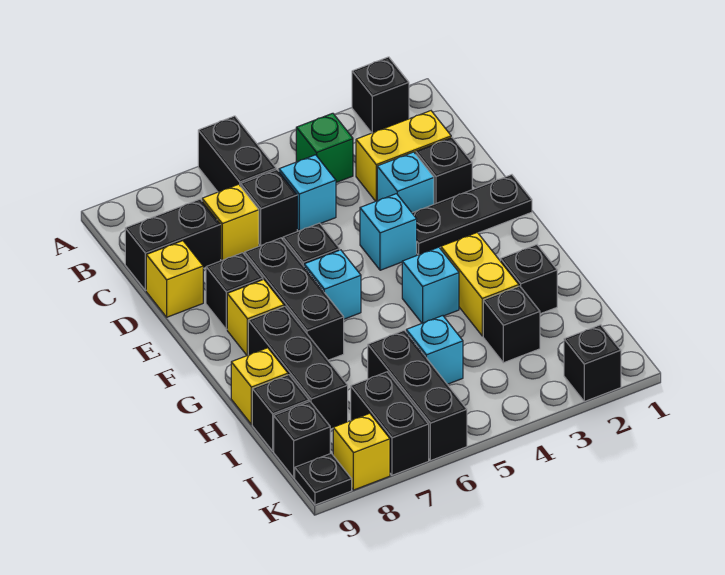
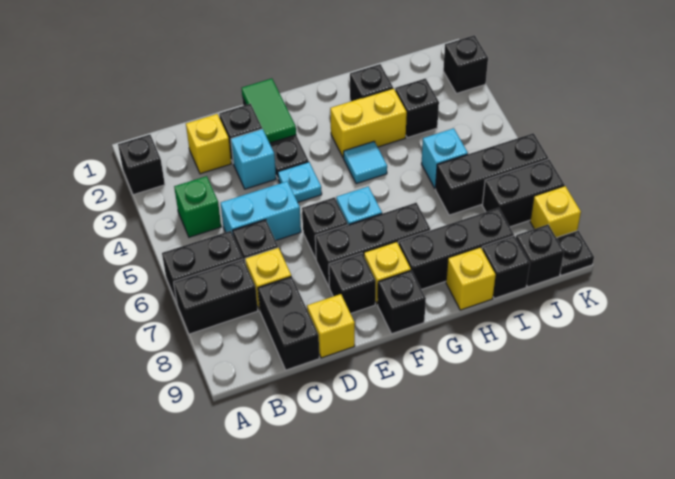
none -> black brick A7:B7 level 1
yellow brick C2:C3 level 1 -> yellow brick C2 level 1
cyan brick C5 level 1 -> cyan brick C5:D5 level 1
none -> green tile E1:E2 level 2
cyan brick E4 level 1 -> cyan plate E4 level 1
none -> black brick F9 level 1
cyan brick G4 level 1 -> cyan tile G4 level 1

